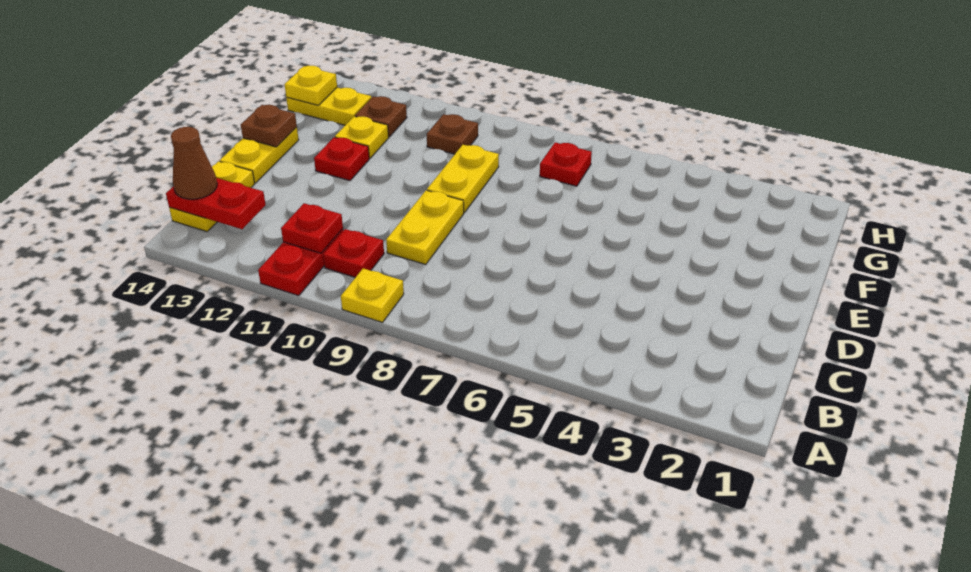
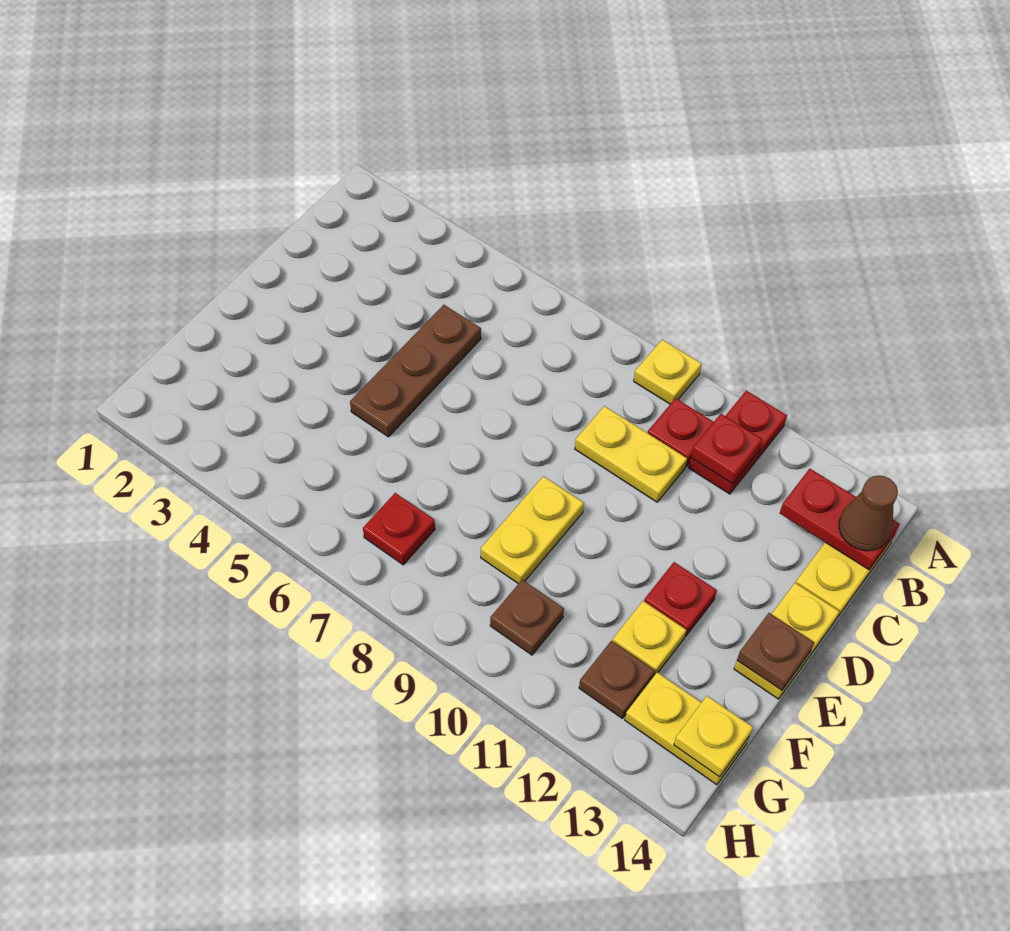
none -> brown plate C5:E5 level 1
yellow plate C9:D9 level 1 -> yellow plate C9:C10 level 1

